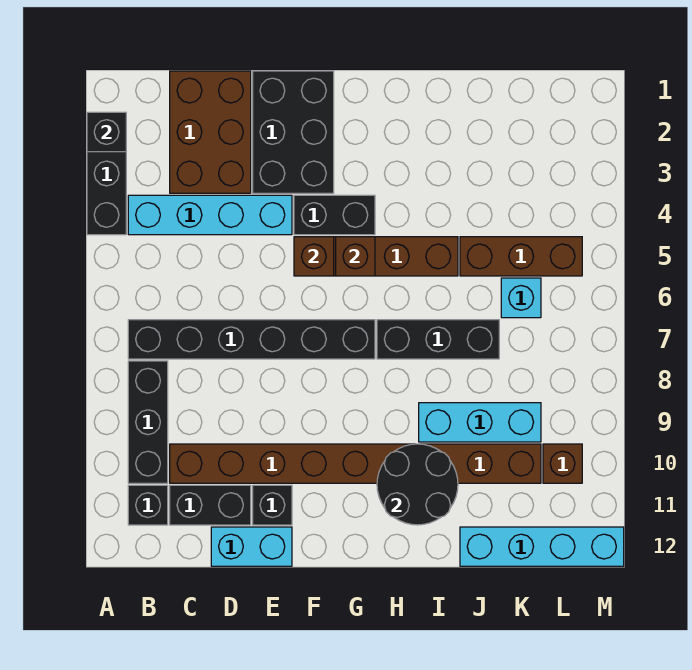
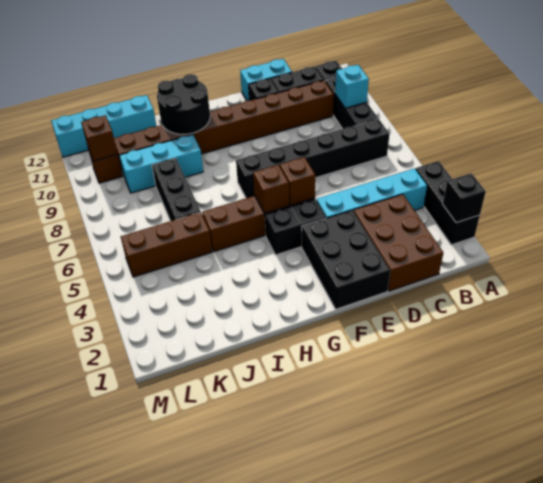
black brick H7:J7 level 1 -> black brick J6:J8 level 1
cyan brick K6 level 1 -> cyan brick B9 level 2
none -> brown brick L10 level 2

